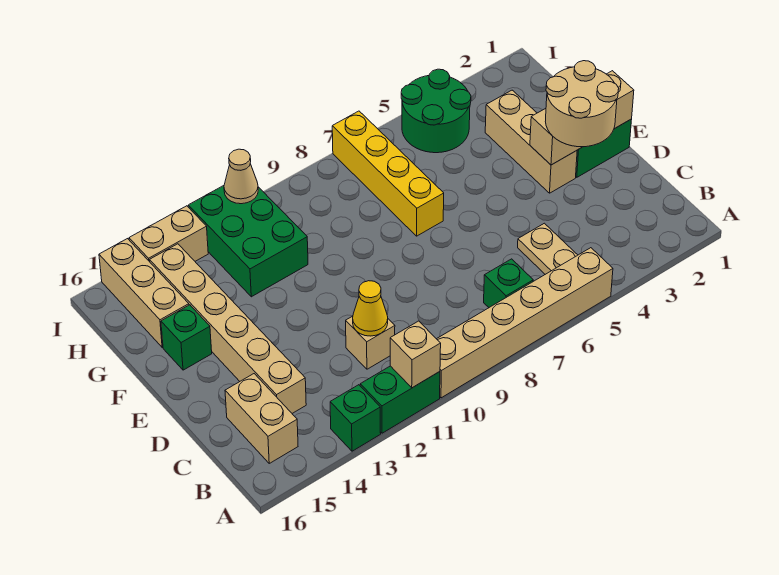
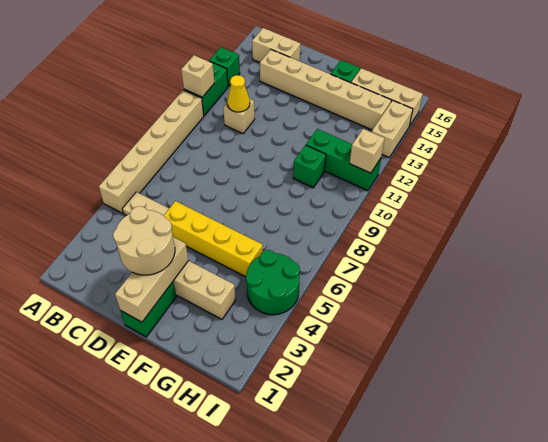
green brick B7 level 1 -> green brick G10 level 1
yellow brick F7:I7 level 1 -> yellow brick D5:G5 level 1
green brick G11:I12 level 1 -> green brick G11:I11 level 1
tan cone I11 level 2 -> tan brick I11 level 2

